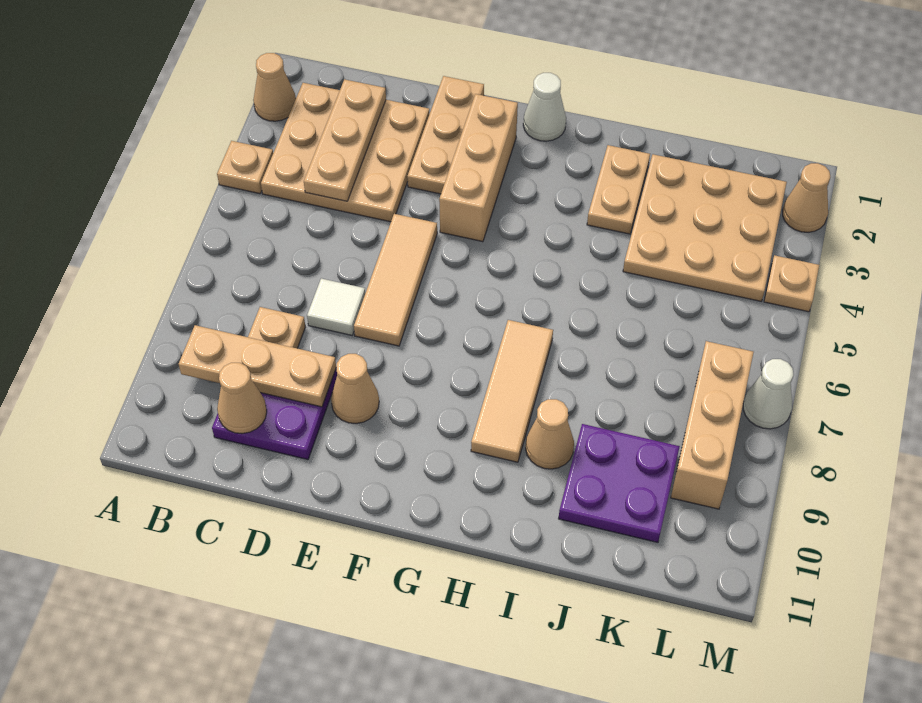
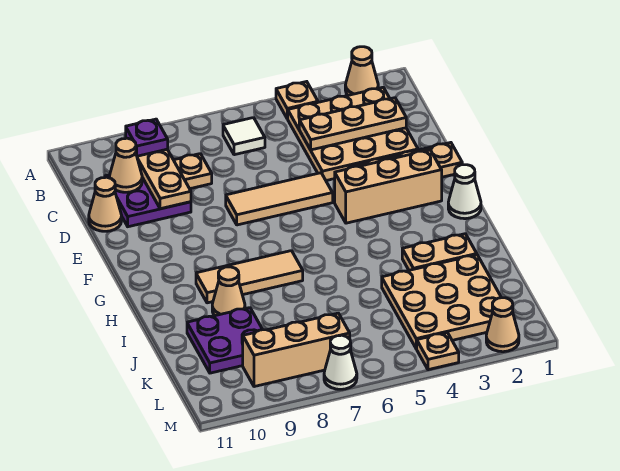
none -> purple plate B9 level 3
white tile D7 level 1 -> white tile B6 level 1
tan cone E9 level 1 -> tan cone D11 level 1

